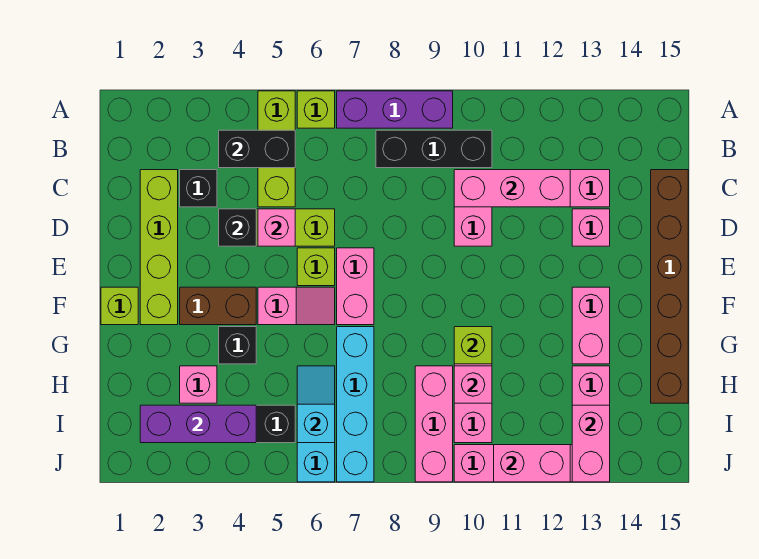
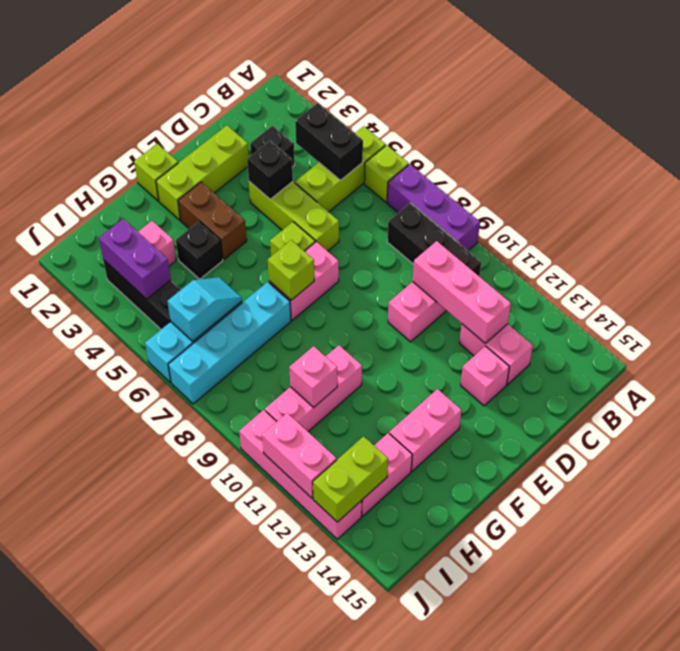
lime brick C2:F2 level 1 -> lime brick D2:F2 level 1
brown brick C15:H15 level 1 -> none
pink brick D5 level 2 -> none
pink slope F5:F6 level 1 top 5 -> none
lime brick G10 level 2 -> lime brick F7 level 2
pink brick H9:J9 level 1 -> none
purple brick I2:I4 level 2 -> purple brick I3:I4 level 2
pink brick I13:J13 level 2 -> lime brick I13:J13 level 2

